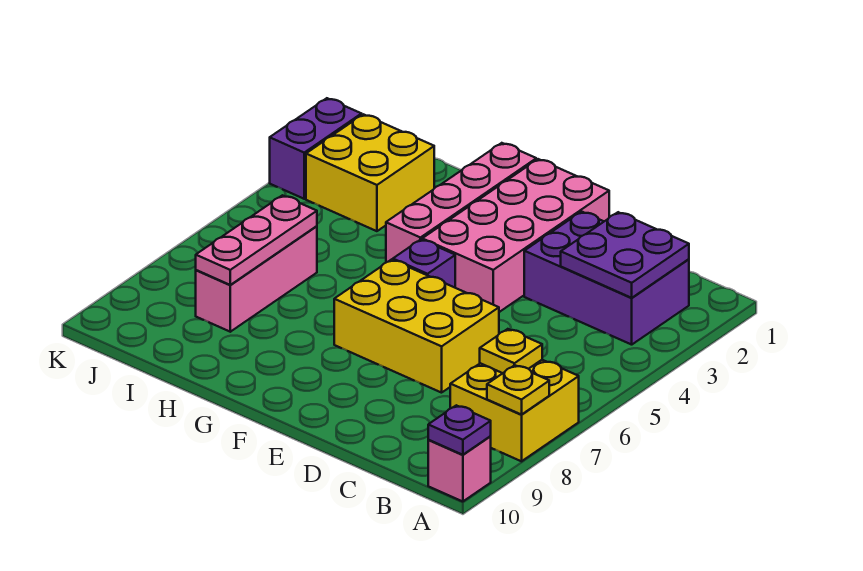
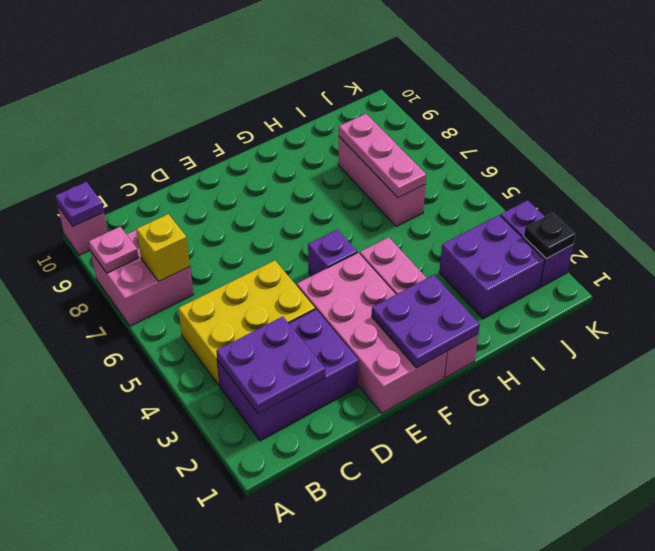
yellow brick A7:B8 level 1 -> pink brick A7:B8 level 1
yellow plate A8 level 2 -> pink plate A8 level 2
yellow plate B7 level 2 -> yellow brick B7 level 2
yellow brick D6:F7 level 1 -> yellow brick B4:D5 level 1
none -> purple plate F1:G2 level 2
yellow brick I2:J3 level 1 -> purple brick I2:J3 level 1
none -> black plate K2 level 2

